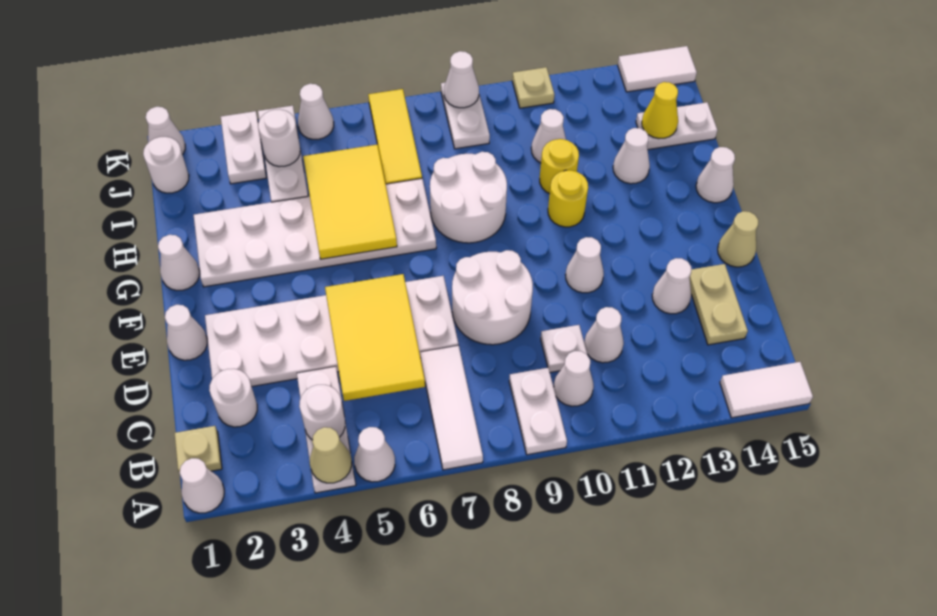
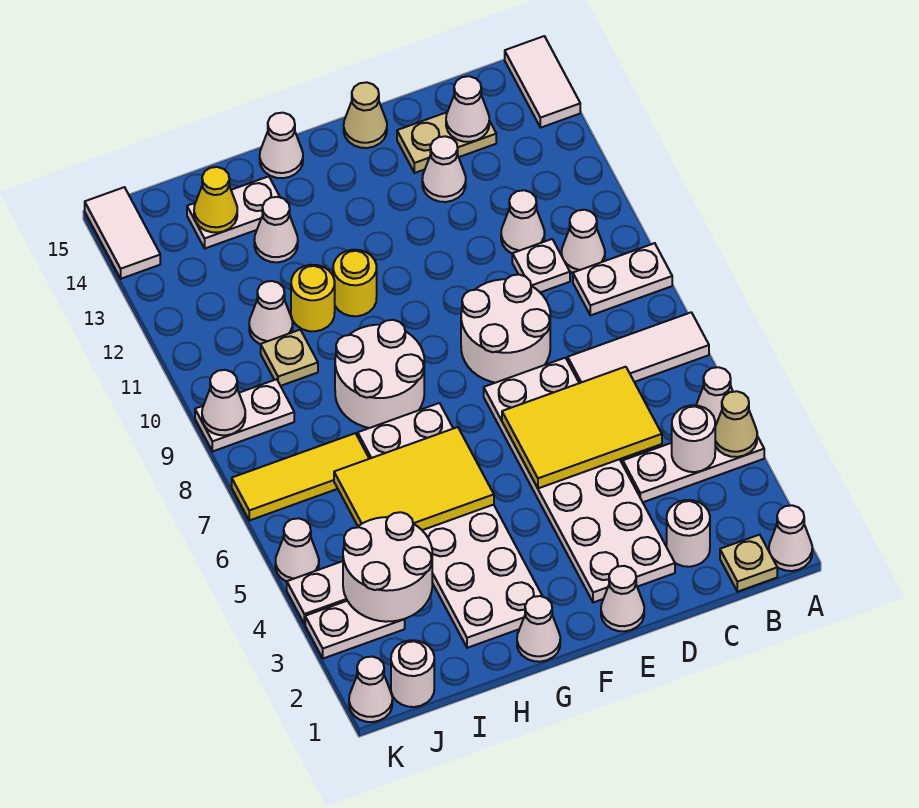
white cone E11 level 1 -> white cone C14 level 2
white plate I14:I15 level 1 -> white plate H14:I14 level 1
white round brick J4 level 2 -> white round brick I3:J4 level 2
tan plate K11 level 1 -> tan plate I10 level 1

